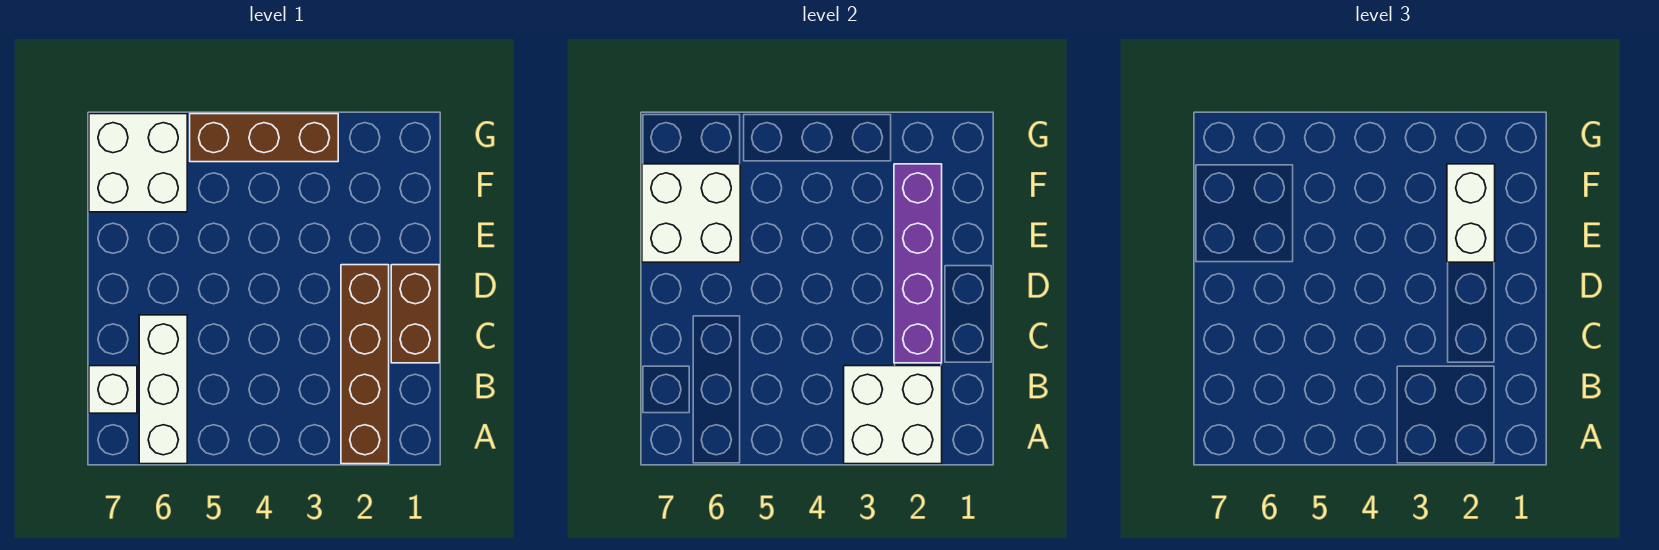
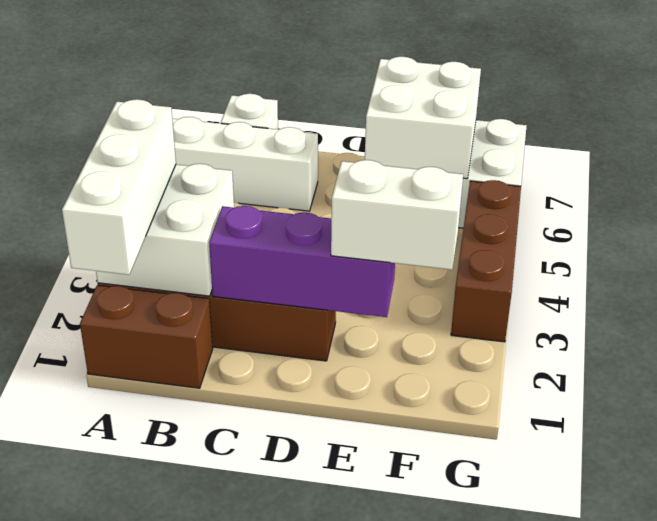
none -> white brick A1:A3 level 3
brown brick C1:D1 level 1 -> brown brick A1:B1 level 1
purple brick C2:F2 level 2 -> purple brick C2:E2 level 2

